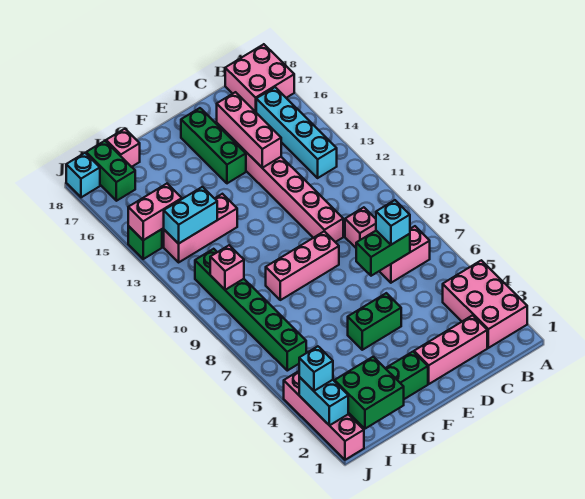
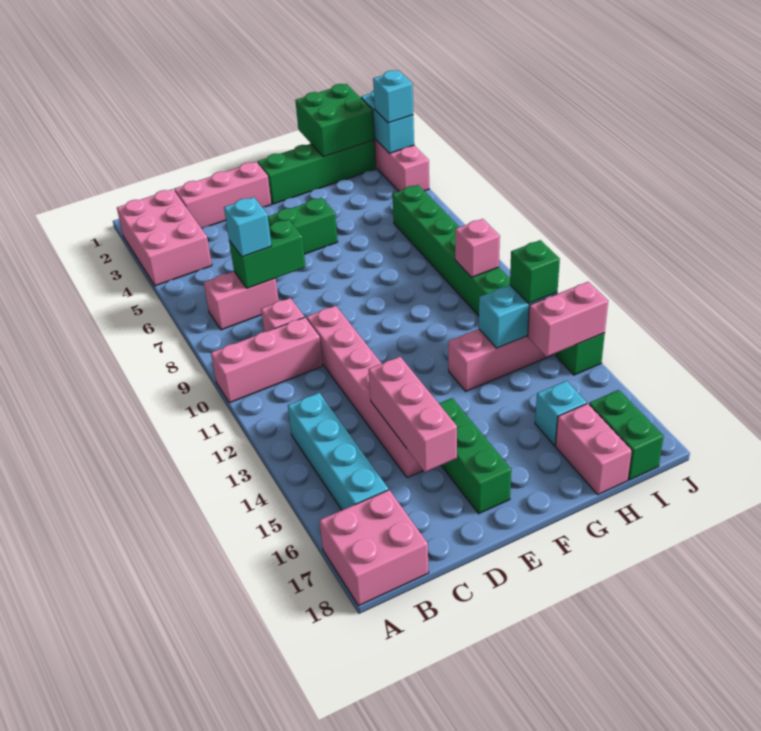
pink brick E9:G9 level 1 -> pink brick A10:C10 level 1
pink brick H18 level 1 -> pink brick H17:H18 level 1
none -> green brick I13 level 3
cyan brick J18 level 1 -> cyan brick H16 level 1

